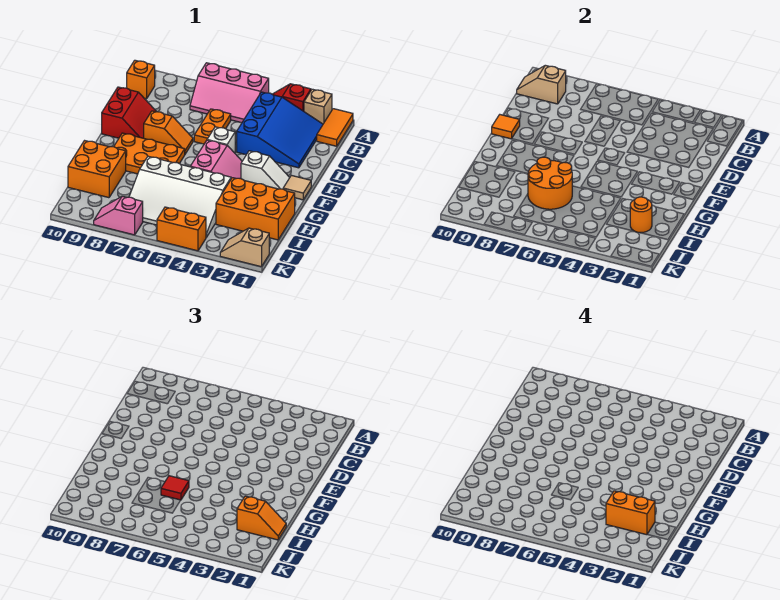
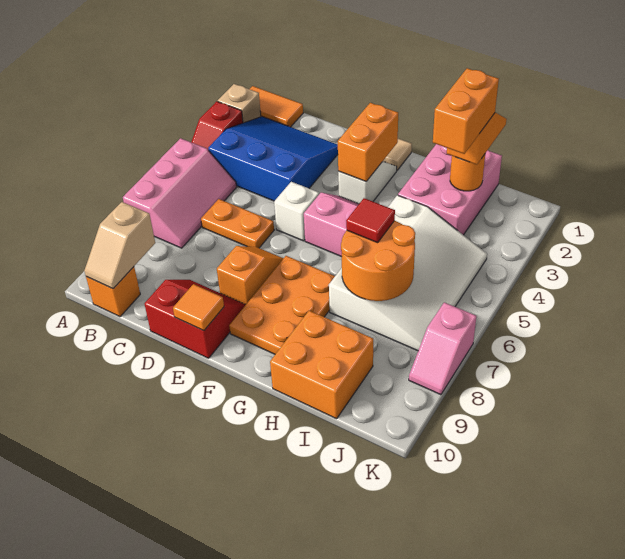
orange brick H1:I3 level 1 -> pink brick H1:I3 level 1
tan slope K1:K2 level 1 top 1 -> none
orange brick K4:K5 level 1 -> orange brick F2:F3 level 2

